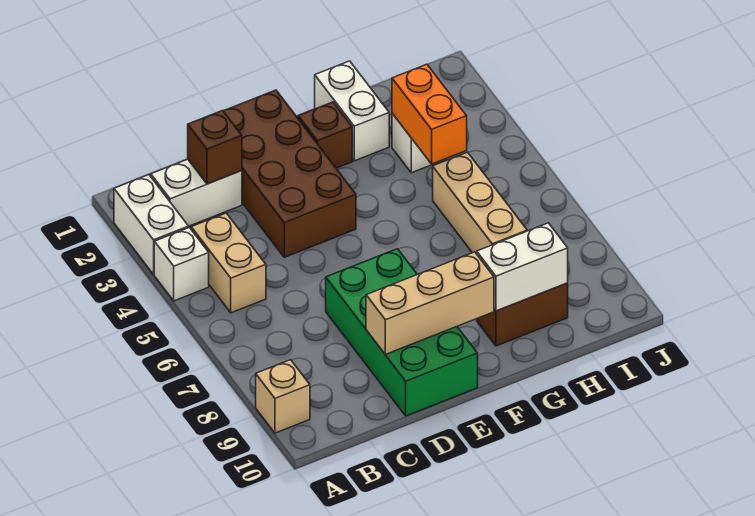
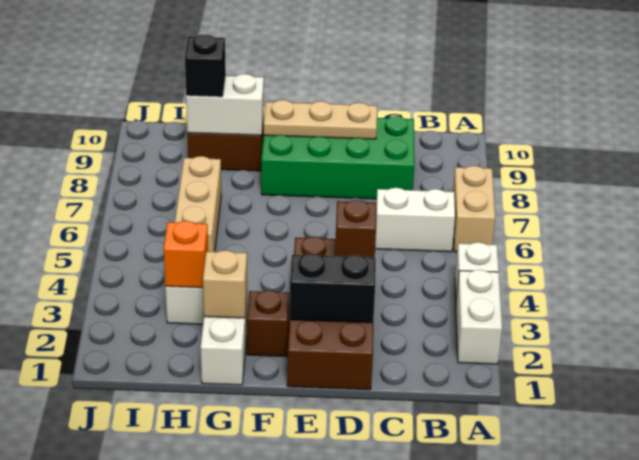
tan brick A9 level 1 -> tan brick G2 level 2
white brick B2:C2 level 1 -> white brick B6:C6 level 1
tan brick B4:B5 level 1 -> tan brick A6:A7 level 1
brown brick C2 level 2 -> brown brick D4 level 2
none -> black brick D2:E2 level 2
green brick D7:E10 level 1 -> green brick C8:F9 level 1
tan brick D9:F9 level 2 -> tan plate D9:F9 level 2
orange brick H3:H4 level 2 -> orange brick H3 level 2
none -> black brick H9 level 3

